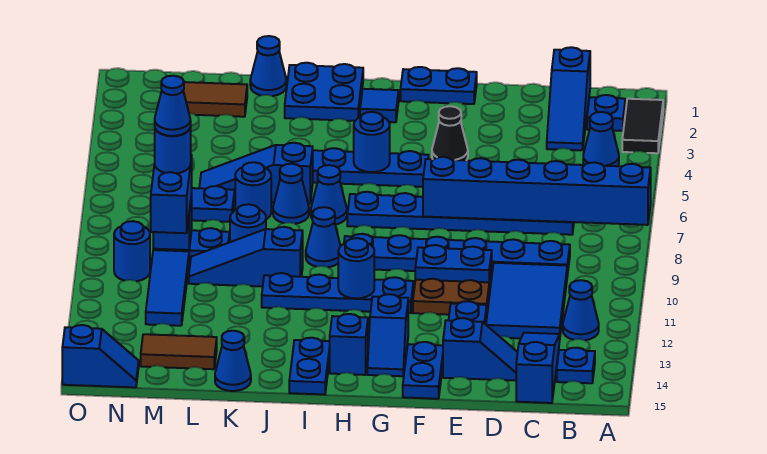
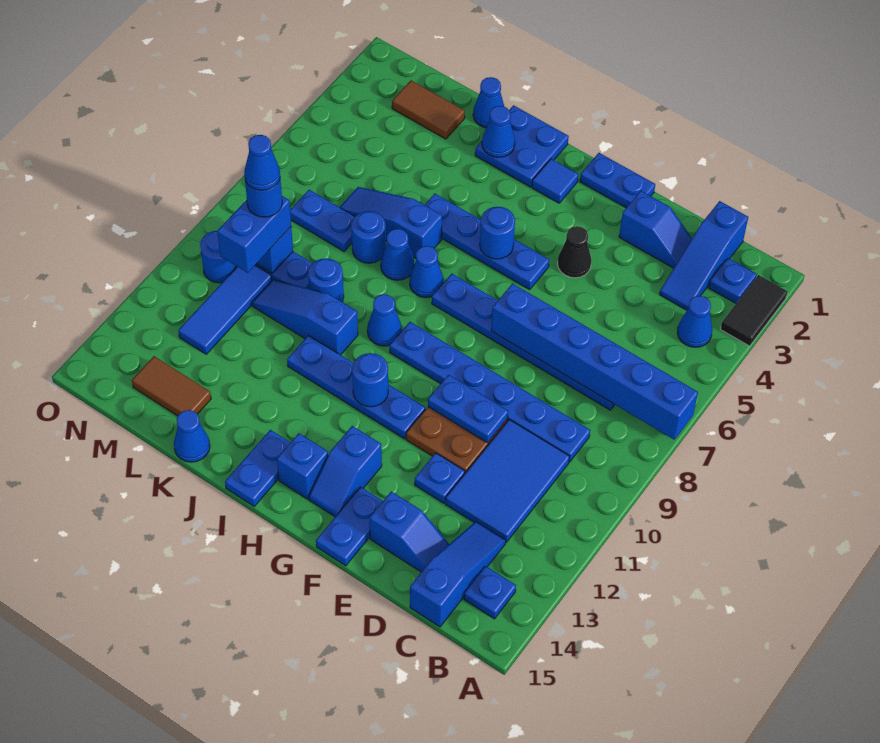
blue cone B12 level 1 -> blue cone J2 level 2
blue slope N15:O15 level 1 top O -> blue slope D2:E2 level 1 top E

